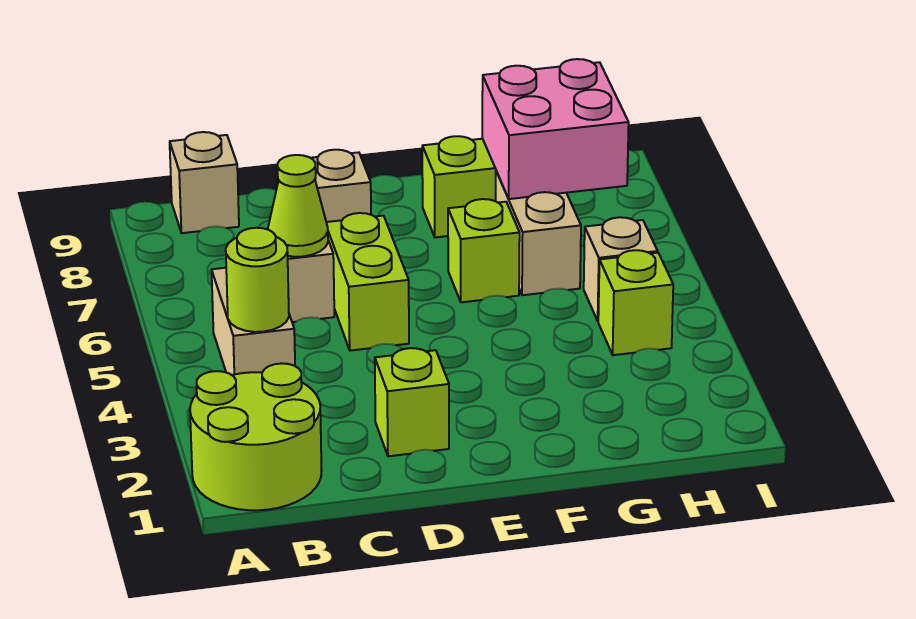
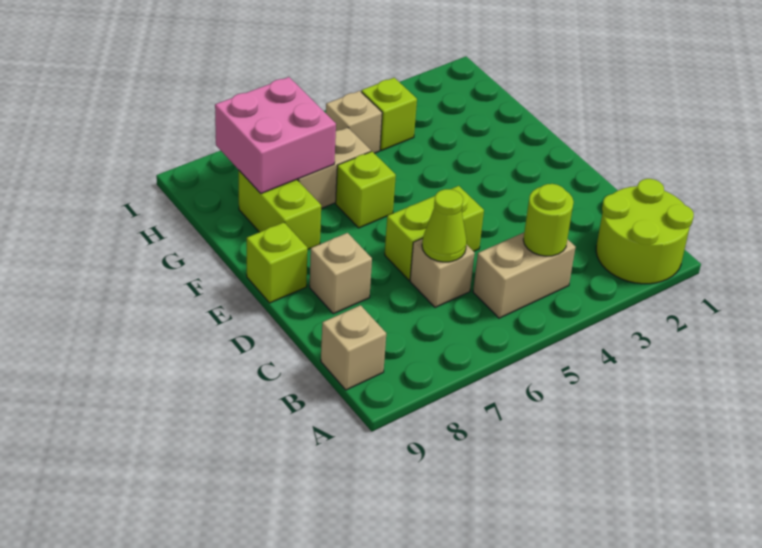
lime brick D2 level 1 -> lime brick E9 level 1

